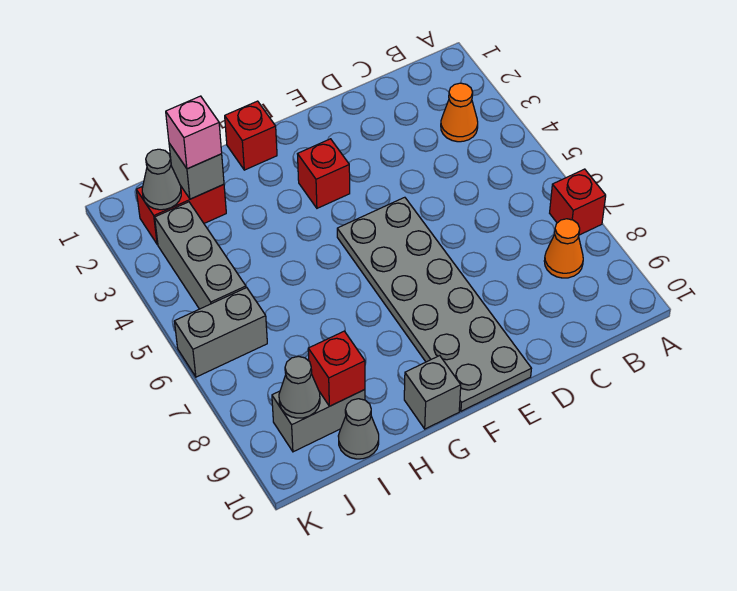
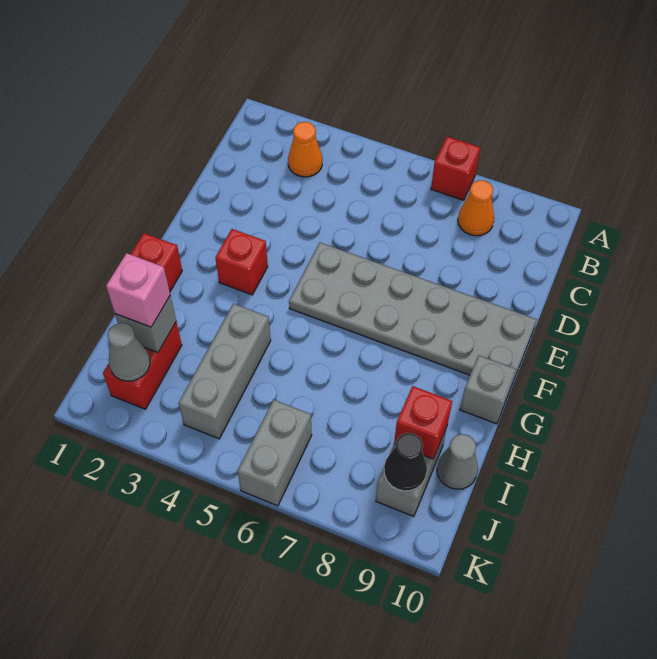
grey brick J3:J5 level 1 -> grey brick H4:J4 level 1
grey cone J9 level 2 -> black cone J9 level 2

